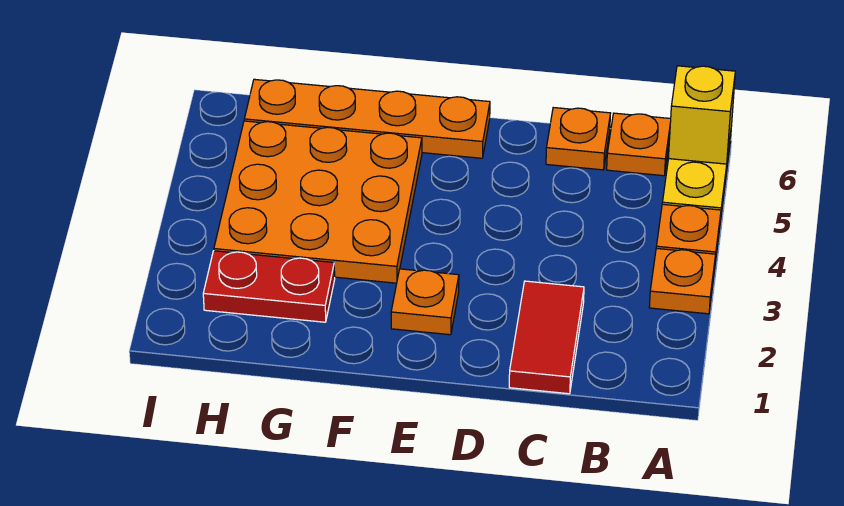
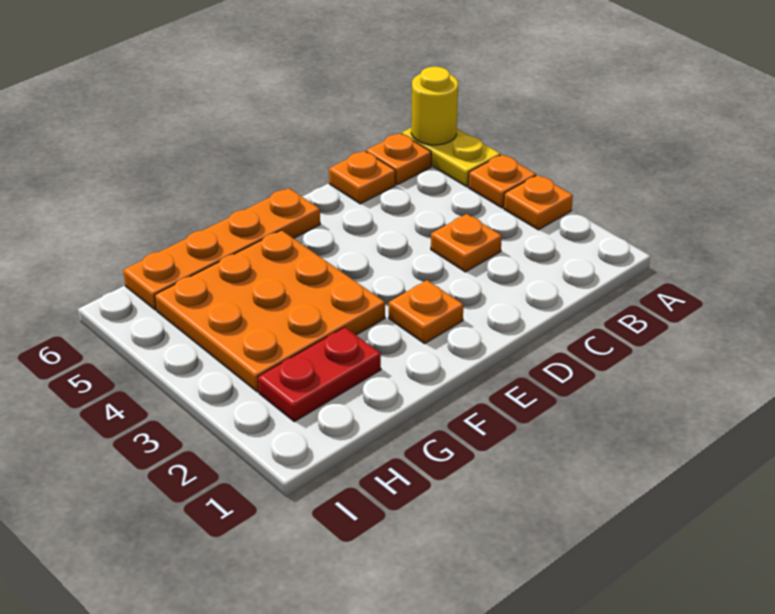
yellow brick A6 level 2 -> yellow round brick A6 level 2
red tile C1:C2 level 1 -> none
none -> orange plate C3 level 1

